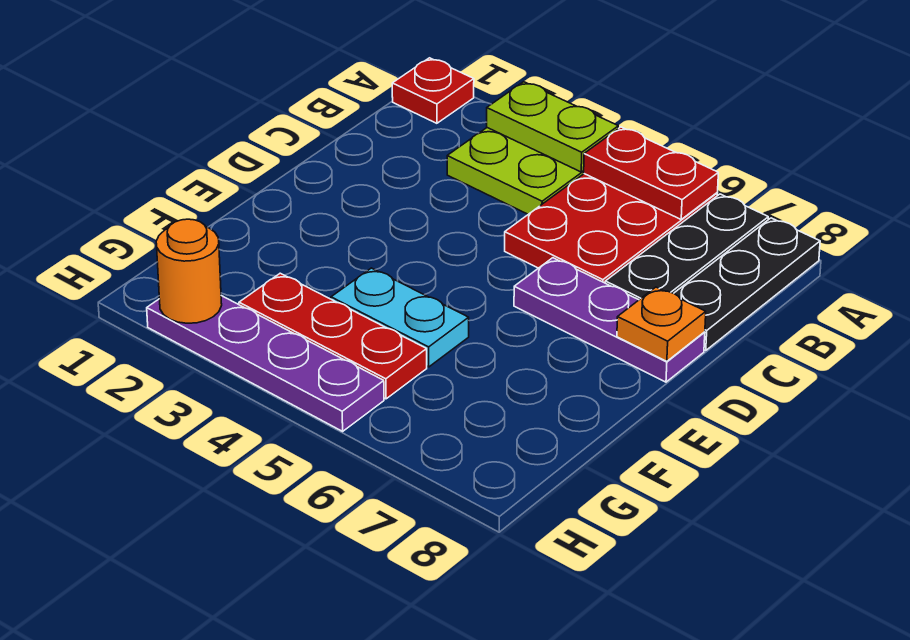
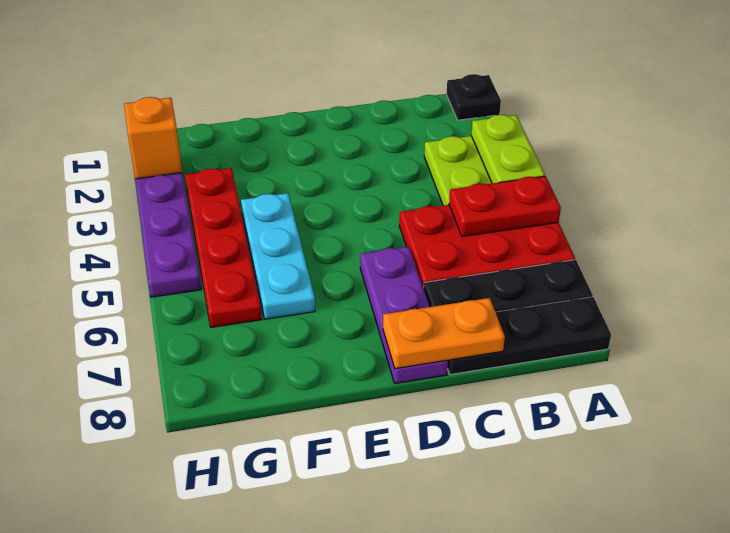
red plate A1 level 1 -> black plate A1 level 1
red plate A5:A6 level 2 -> red plate A5:B5 level 2
orange plate D8 level 2 -> orange plate C8:D8 level 2
cyan plate F4:F5 level 1 -> cyan plate F4:F6 level 1
red plate G3:G5 level 1 -> red plate G3:G6 level 1
orange round brick H2 level 2 -> orange brick H2 level 2

